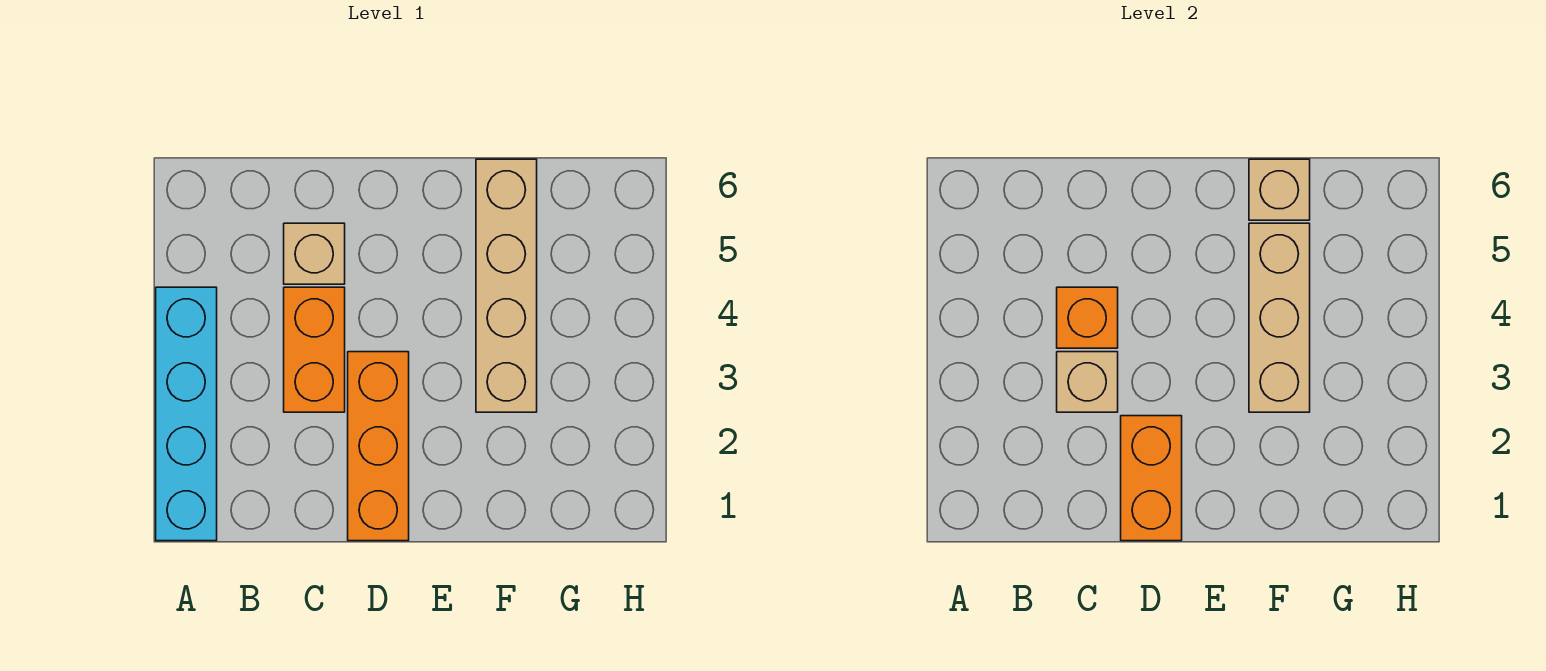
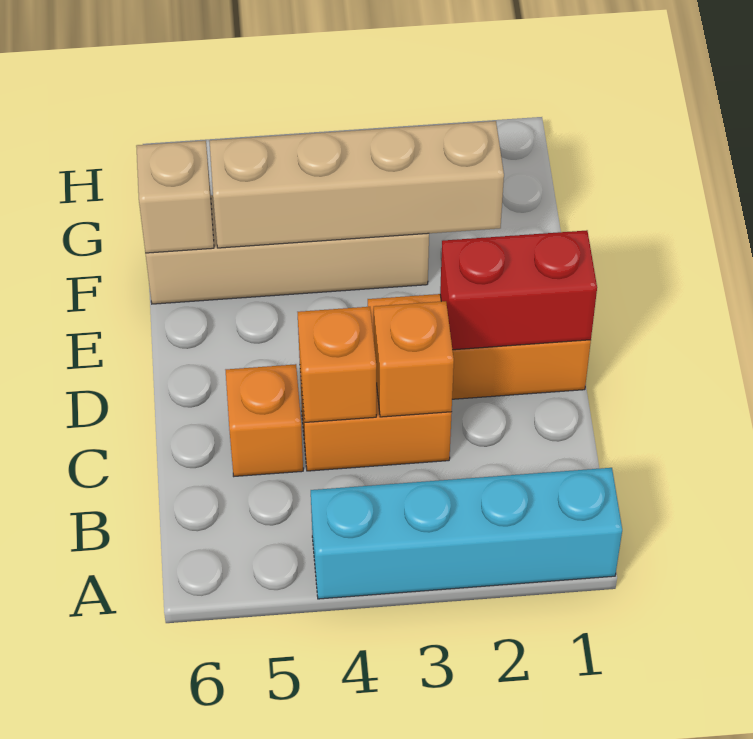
tan brick C3 level 2 -> orange brick C3 level 2
tan brick C5 level 1 -> orange brick C5 level 1
orange brick D1:D2 level 2 -> red brick D1:D2 level 2
tan brick F3:F5 level 2 -> tan brick F2:F5 level 2

